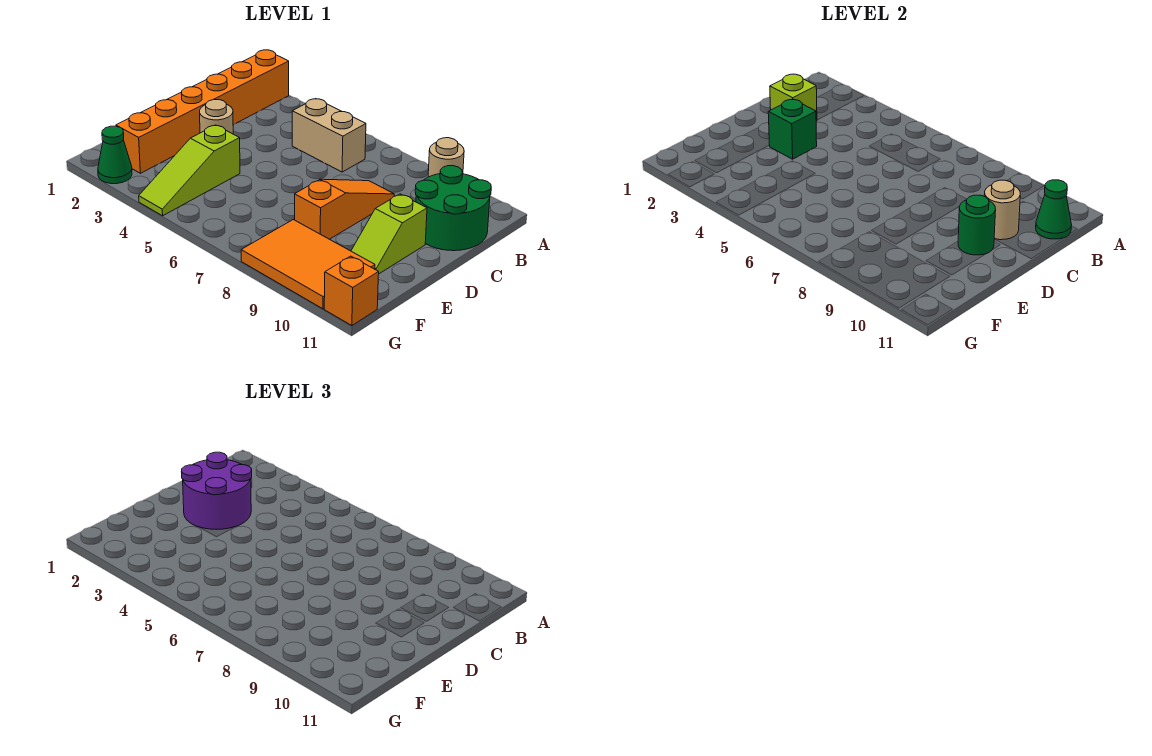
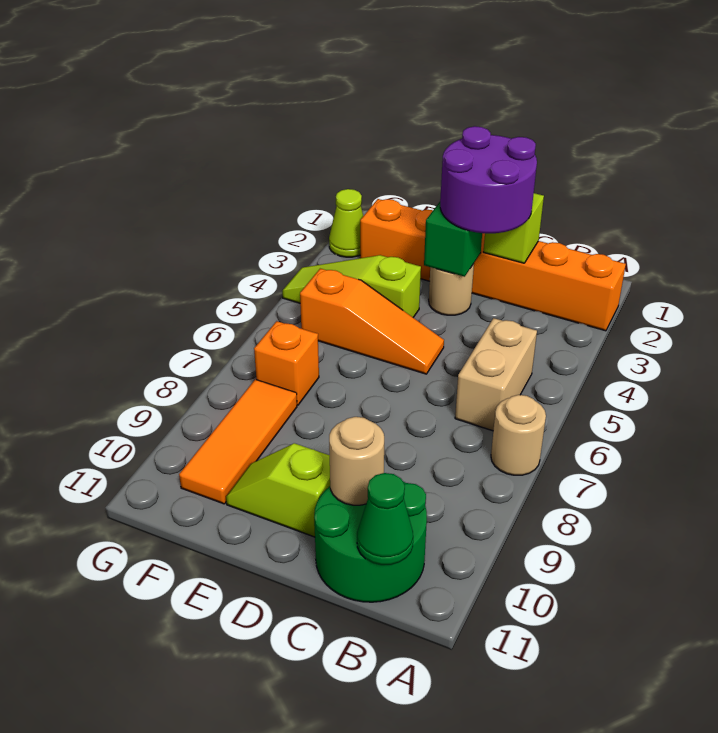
tan round brick A9 level 1 -> tan round brick A7 level 1
orange slope C8:E8 level 1 top E -> orange slope D5:F5 level 1 top F
green round brick D10 level 2 -> none
orange tile F8:G10 level 1 -> orange tile F8:F10 level 1
green cone G2 level 1 -> lime cone G2 level 1
orange brick G11 level 1 -> orange brick F7 level 1

